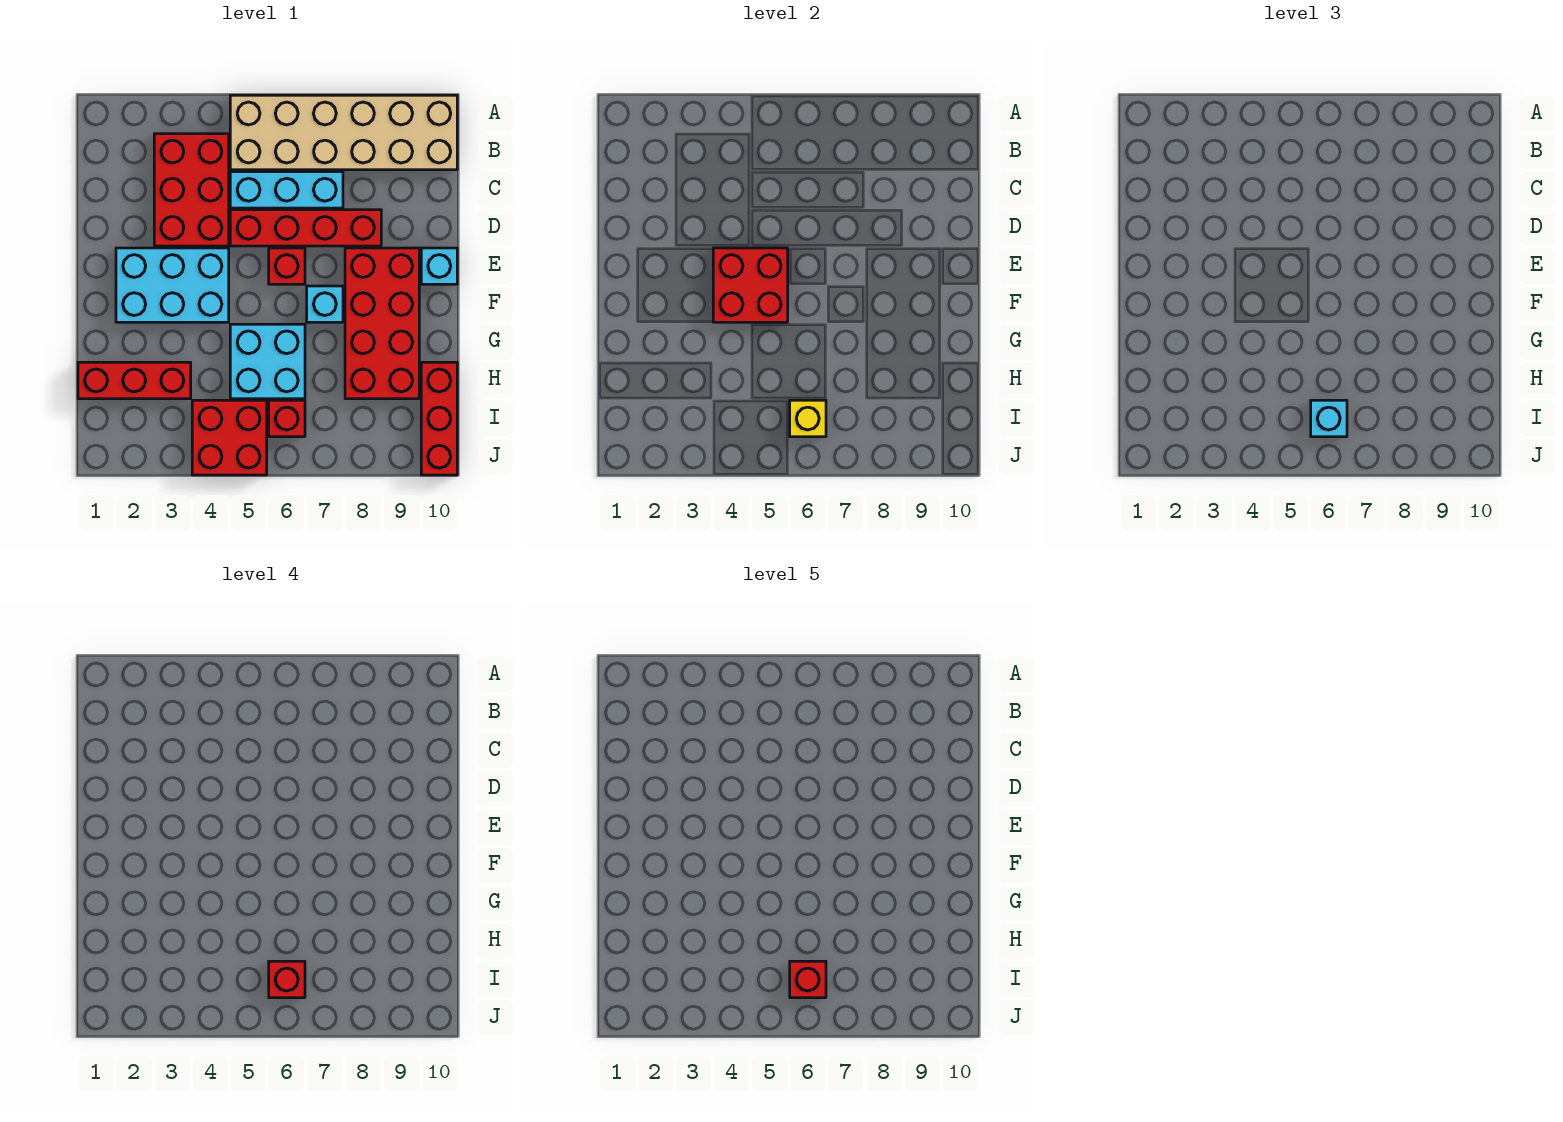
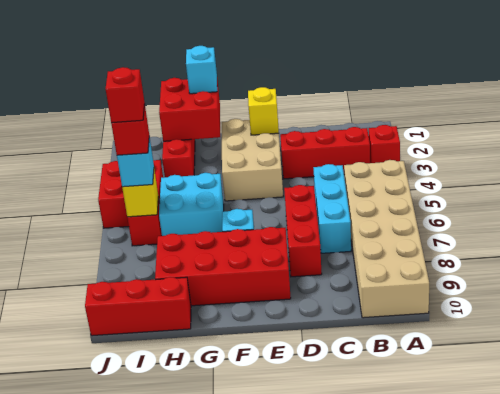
red brick B3:D4 level 1 -> red brick B3:D3 level 1
red brick D5:D8 level 1 -> red brick D6:D8 level 1
cyan brick E2:F4 level 1 -> tan brick E2:F4 level 1
none -> yellow brick E2 level 2
red brick E4:F5 level 2 -> red brick G1:H2 level 2
red brick E6 level 1 -> red brick A3 level 1
cyan brick E10 level 1 -> cyan brick G1 level 3

